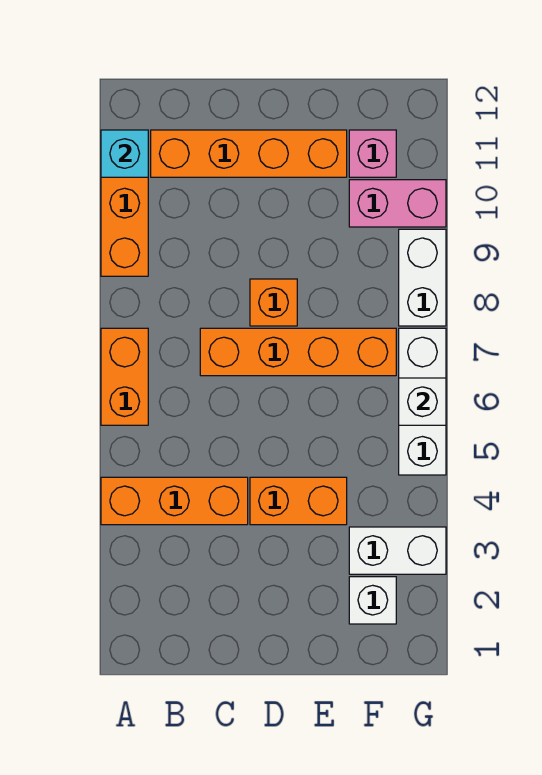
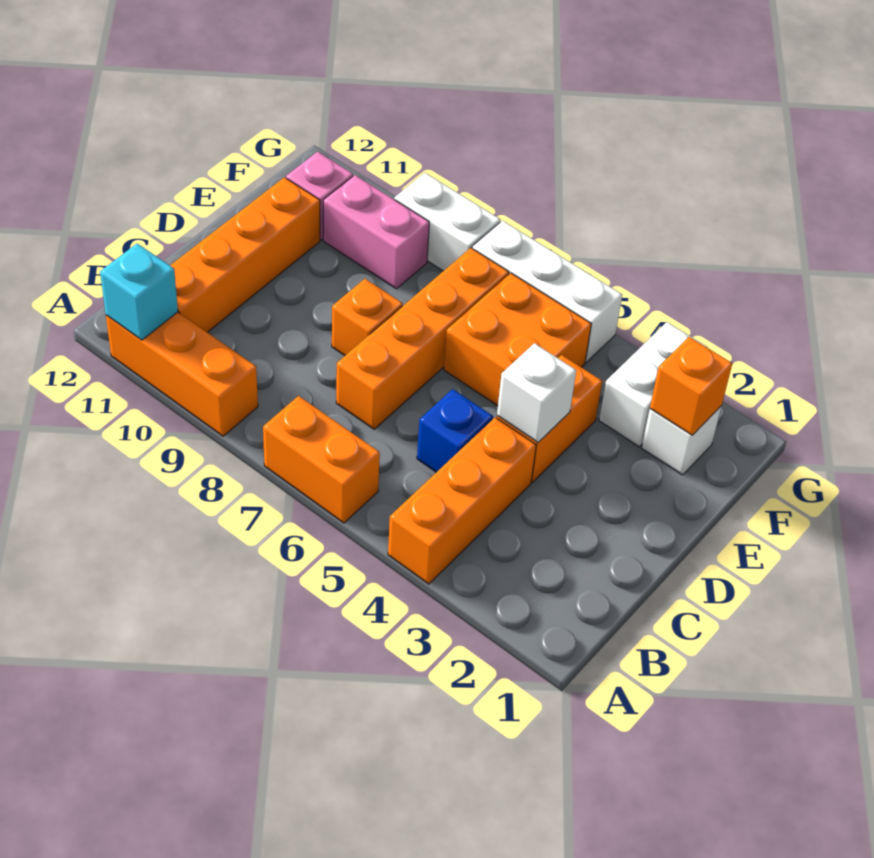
none -> blue brick C5 level 1
none -> orange brick E5:F6 level 1
none -> orange brick F2 level 2
pink brick F10:G10 level 1 -> pink brick F9:F10 level 1
white brick G6 level 2 -> white brick D4 level 2

